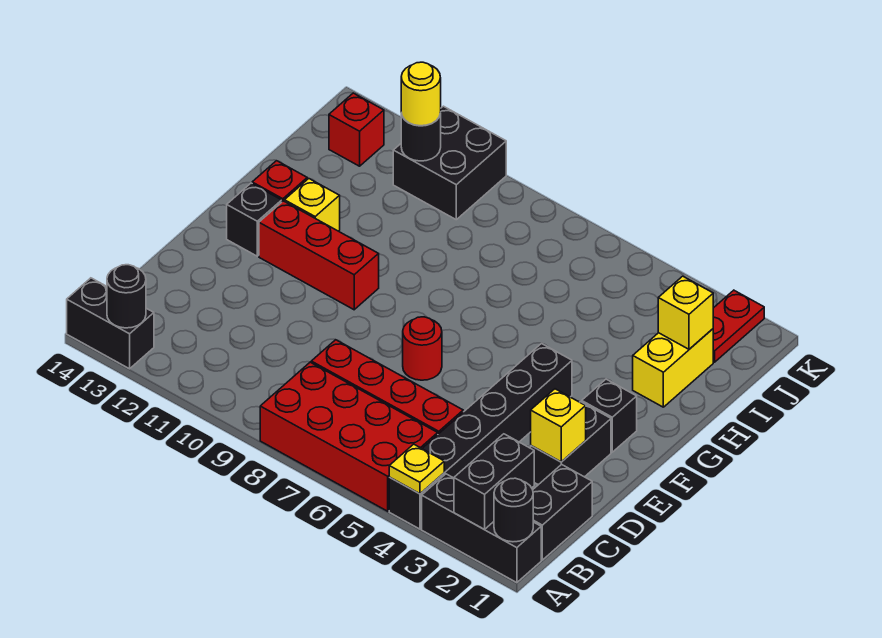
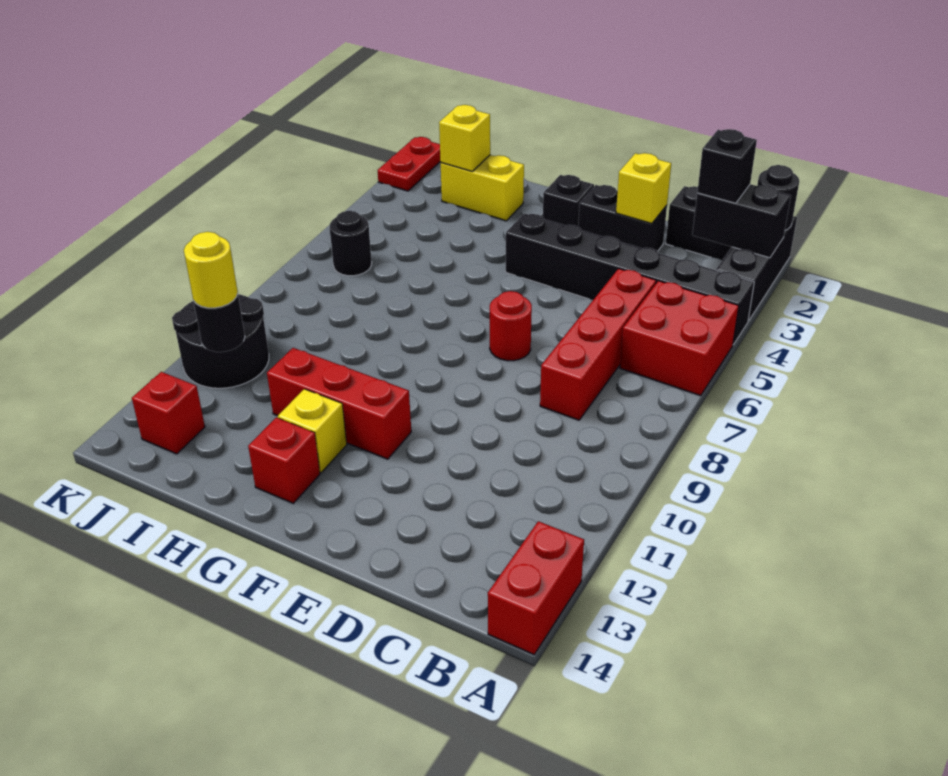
yellow plate A4 level 2 -> none
red brick A5:B8 level 1 -> red brick A5:B6 level 1
black brick A13:A14 level 1 -> red brick A13:A14 level 1
black round brick A13 level 2 -> black round brick J6 level 1
red brick F10:F12 level 1 -> red brick F11:H11 level 1
black brick F13 level 1 -> black brick B2 level 3
red plate J2:K2 level 1 -> red plate K1:K2 level 1
black brick J10:K11 level 1 -> black round brick J10:K11 level 1

